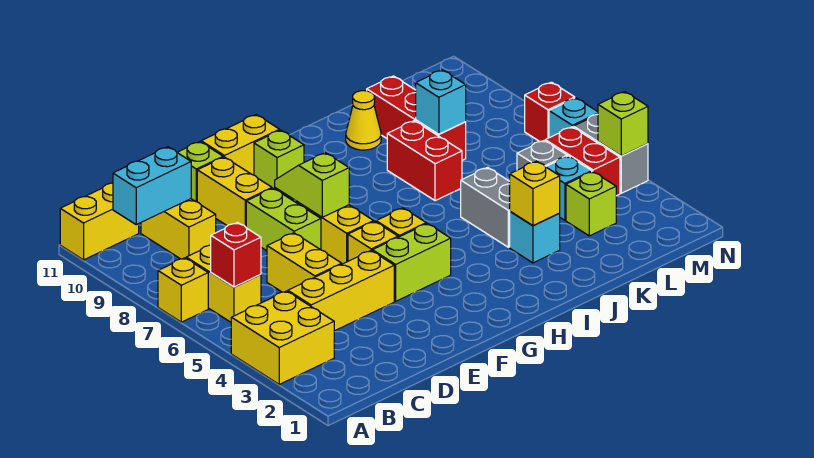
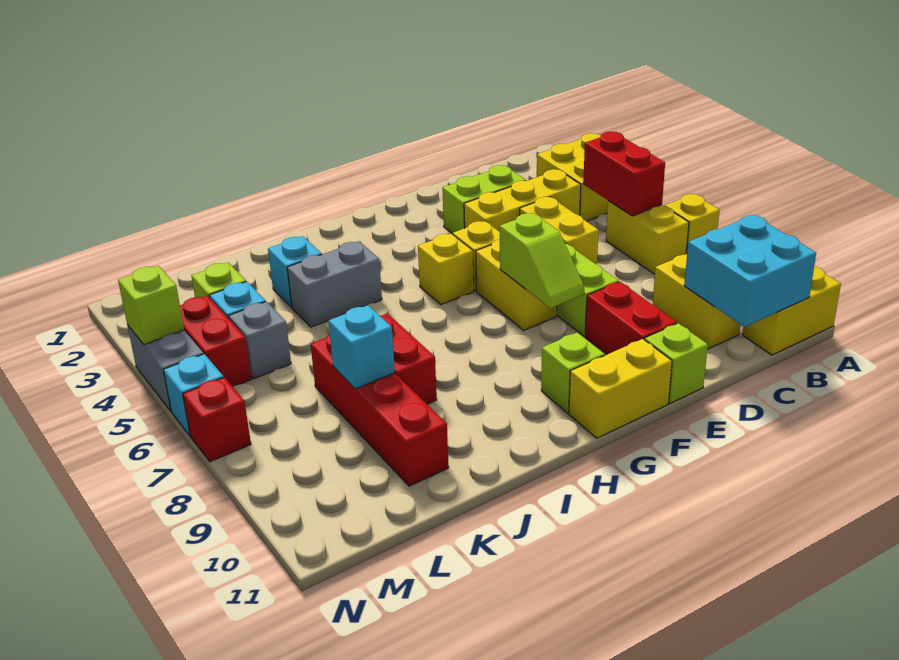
red brick B6 level 2 -> red brick B5:B6 level 2
cyan brick B10:C10 level 2 -> cyan brick B10:C11 level 2
yellow brick E9:E10 level 1 -> red brick E9:E10 level 1
lime brick F4:G4 level 1 -> lime brick D3:E3 level 1
yellow brick J3 level 2 -> none
grey brick J4:J5 level 1 -> grey brick I4:J4 level 1
yellow cone J10 level 1 -> none
red brick K8:K10 level 1 -> red brick K7:K10 level 1

